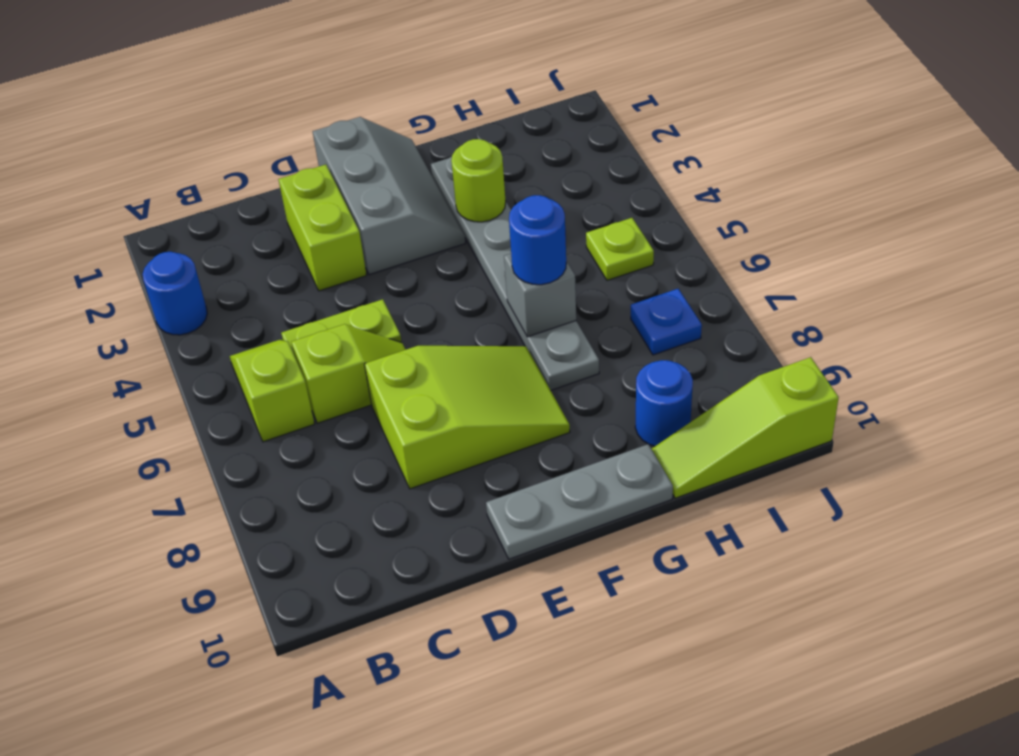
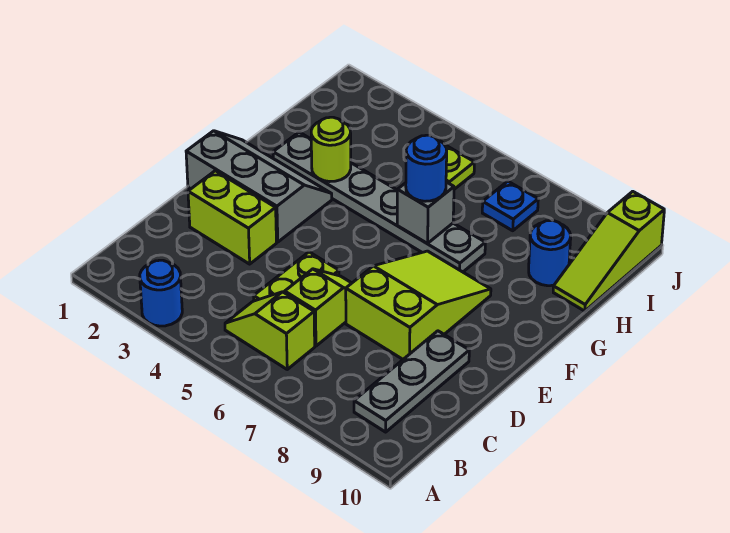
grey plate E10:G10 level 1 -> grey plate B9:D9 level 1

